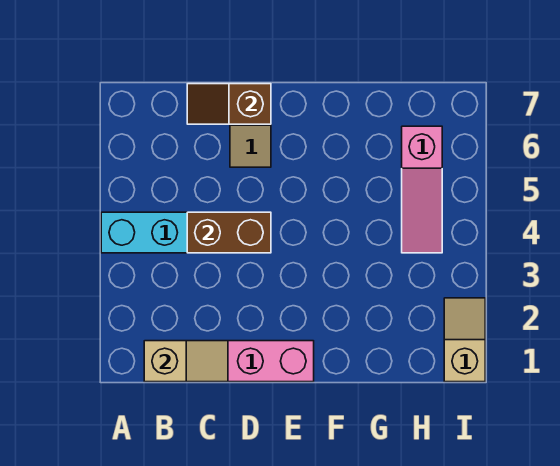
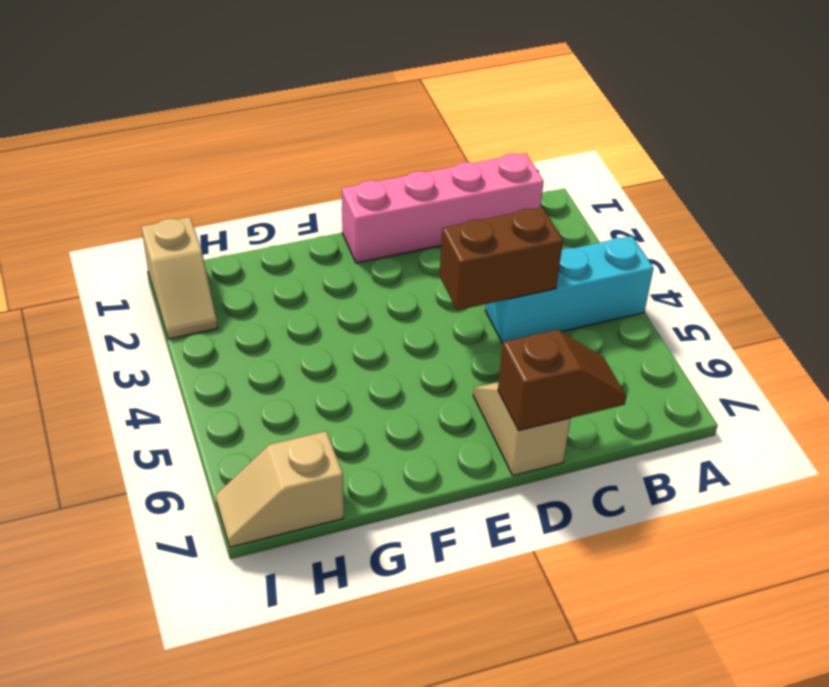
tan slope B1:C1 level 2 top B -> tan slope H7:I7 level 1 top H
pink slope H4:H6 level 1 top 6 -> none

